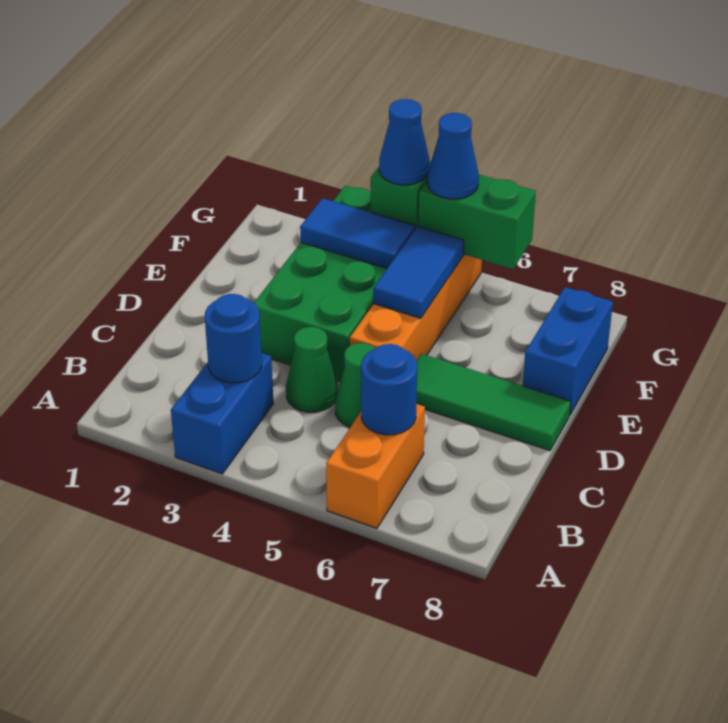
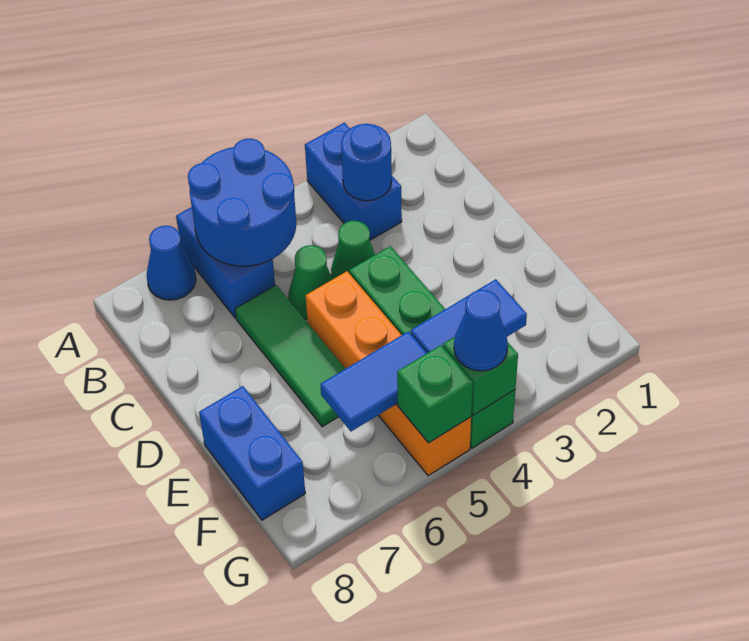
orange brick A6:B6 level 1 -> blue brick A6:B6 level 1
blue round brick B6 level 2 -> blue round brick A5:B6 level 2
green brick D3:G4 level 1 -> green brick D4:G4 level 1
green tile D6:D8 level 1 -> green tile C6:E6 level 1
blue tile E5:F5 level 2 -> blue tile F5:F6 level 2
green brick G5:G6 level 2 -> green brick G5 level 2
blue cone G5 level 3 -> blue cone A7 level 1

